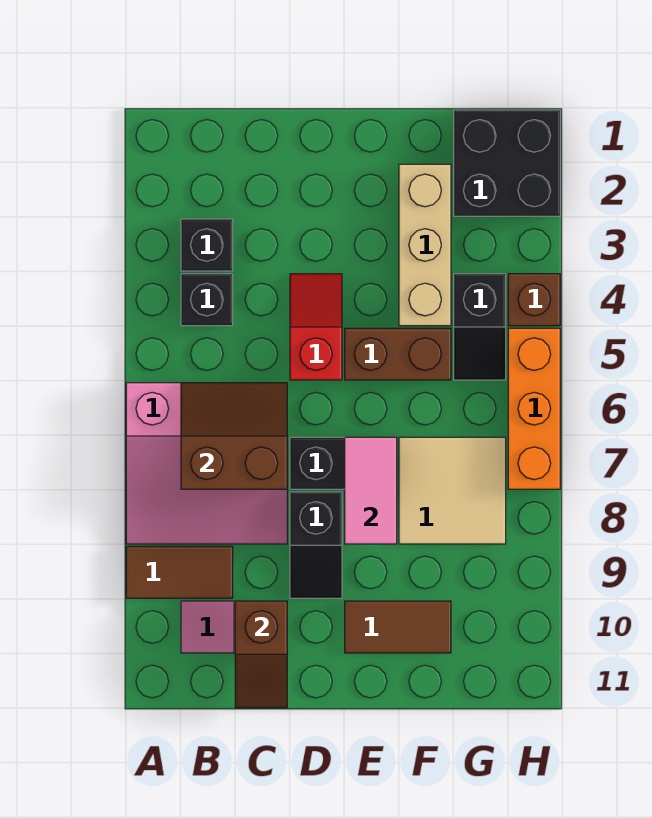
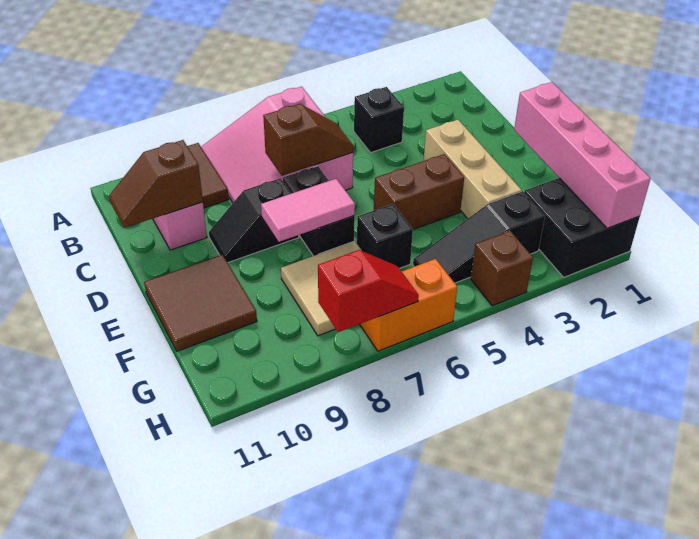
black brick B3 level 1 -> black brick F6 level 1
brown slope B6:C7 level 2 top 7 -> brown slope C6:C7 level 2 top 7
red slope D4:D5 level 1 top 5 -> red slope H7:H8 level 2 top 8
none -> pink brick E1:H1 level 2
brown brick E5:F5 level 1 -> brown brick E4:E5 level 1
brown tile E10:F10 level 1 -> brown tile E10:F11 level 1
tan brick F2:F4 level 1 -> tan brick D3:F3 level 1
black slope G4:G5 level 1 top 4 -> black slope G3:G5 level 1 top 3
orange brick H5:H7 level 1 -> orange brick H6:H7 level 1

